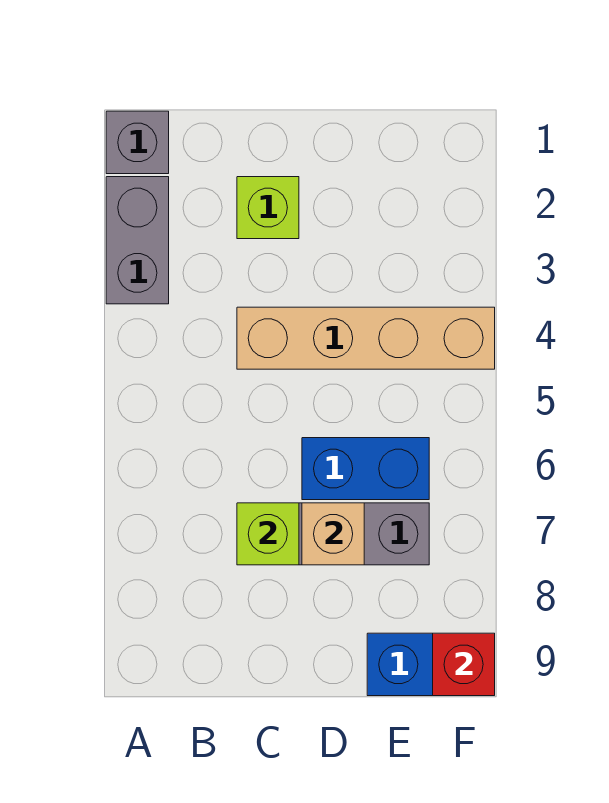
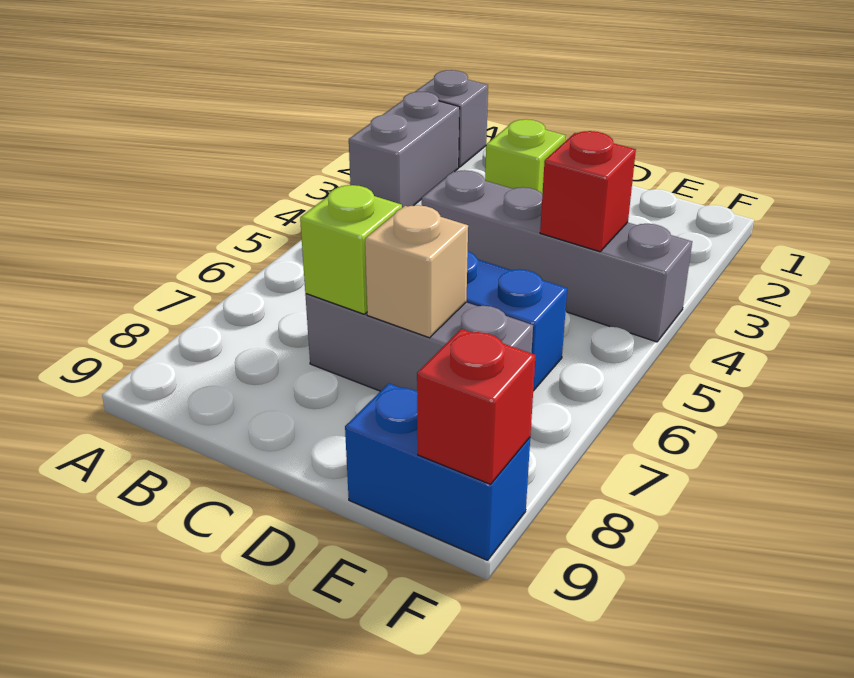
tan brick C4:F4 level 1 -> grey brick C4:F4 level 1
none -> red brick E4 level 2

